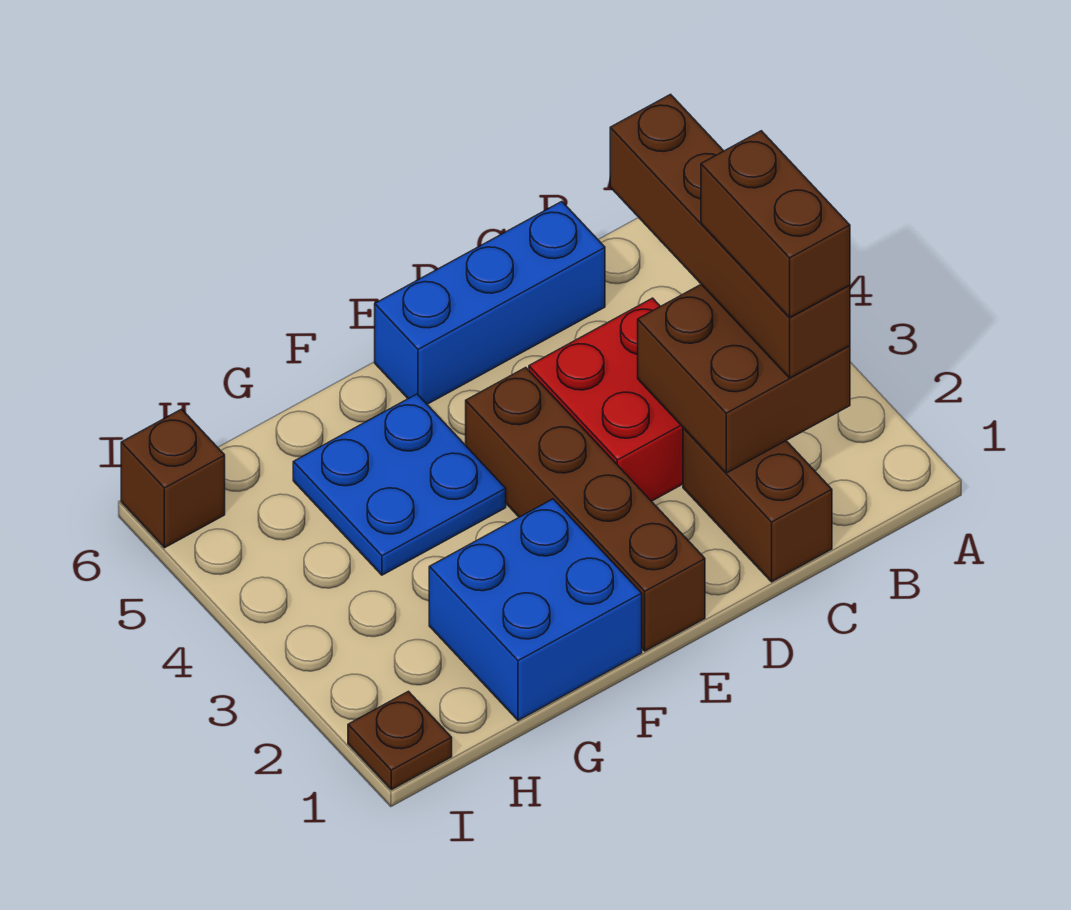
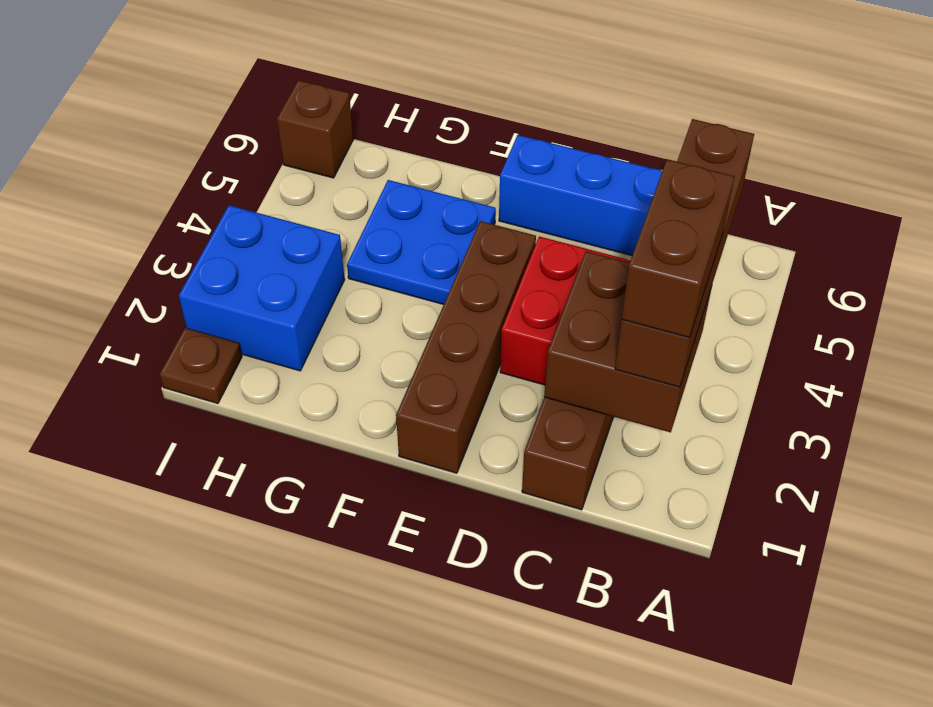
blue brick F1:G2 level 1 -> blue brick H2:I3 level 1

